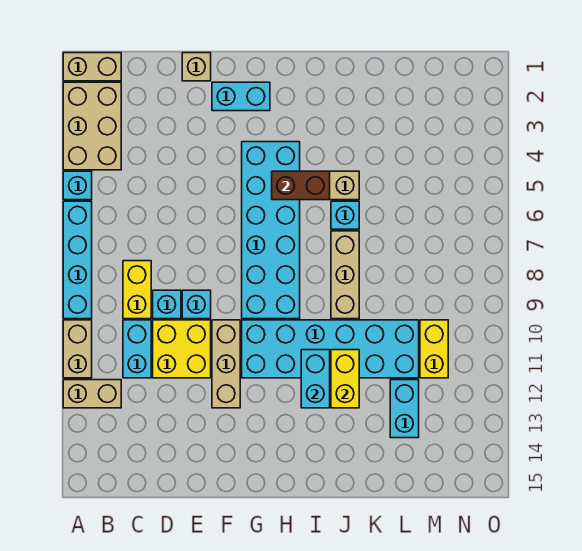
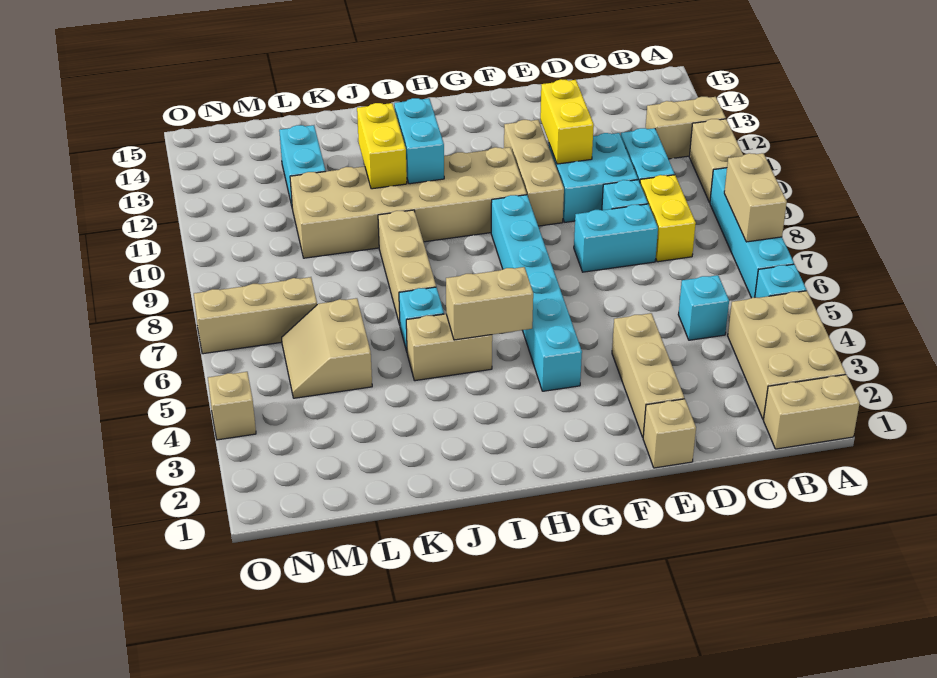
none -> tan brick A7:A8 level 2
yellow brick D10:E11 level 1 -> cyan brick D10:E11 level 1
none -> tan brick E2:E4 level 1
cyan brick E9 level 1 -> cyan brick C5 level 1
cyan brick F2:G2 level 1 -> cyan brick D8:E8 level 1
cyan brick G4:H9 level 1 -> cyan brick G4:G9 level 1
cyan brick G10:L11 level 1 -> tan brick G10:L11 level 1
brown brick H5:I5 level 2 -> tan brick H5:I5 level 2
none -> tan slope L5:M6 level 1 top L
none -> tan brick M7:O7 level 1
yellow brick M10:M11 level 1 -> yellow brick E11:E12 level 2
none -> tan brick O4 level 1

